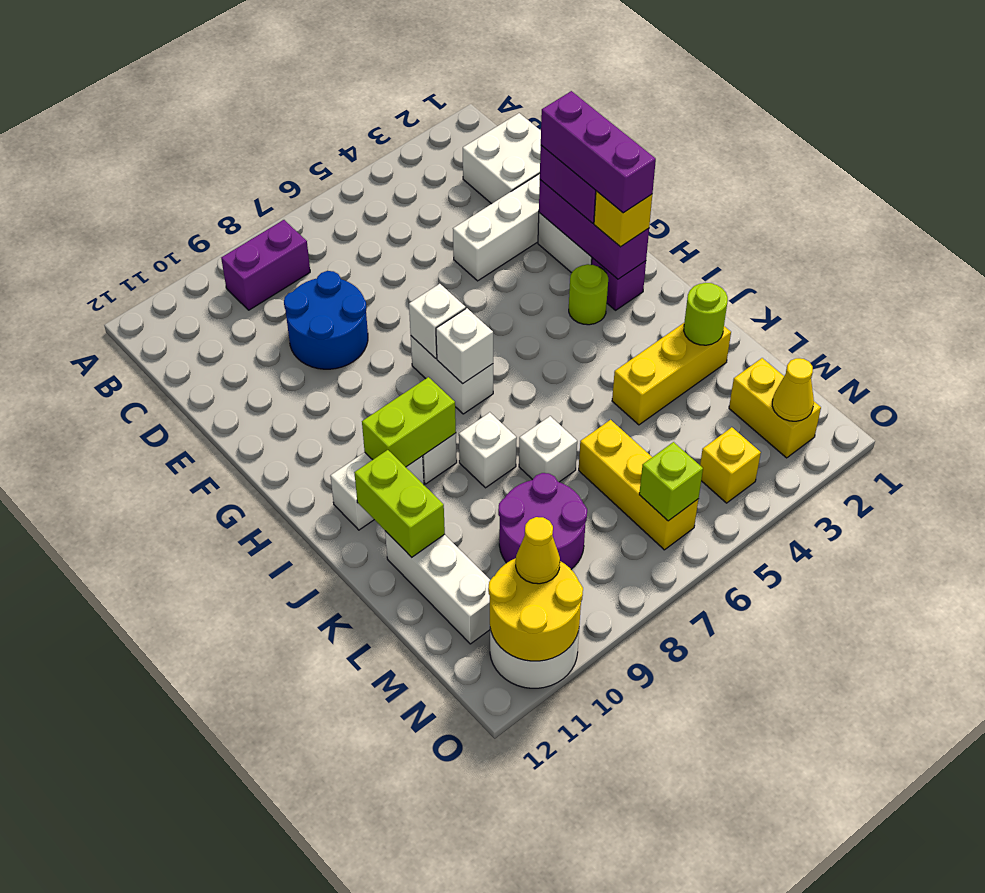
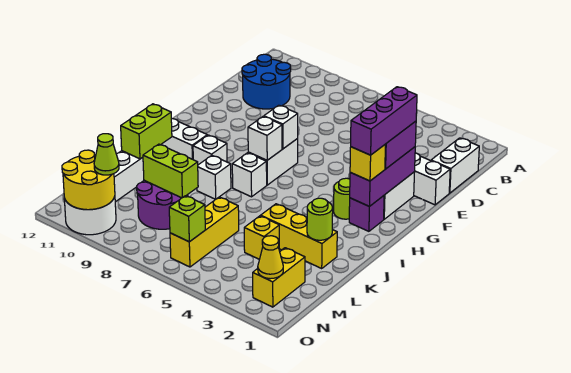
purple brick B8:B9 level 1 -> none
white brick C1:D2 level 1 -> white brick C1:D1 level 1
blue round brick D8:E9 level 1 -> blue round brick C10:D11 level 1
lime brick I9:I10 level 2 -> lime brick L8:L9 level 2
white brick K7 level 1 -> white brick I7 level 1
yellow brick N4 level 1 -> yellow brick L4 level 1
yellow cone N10 level 3 -> lime cone N10 level 3

